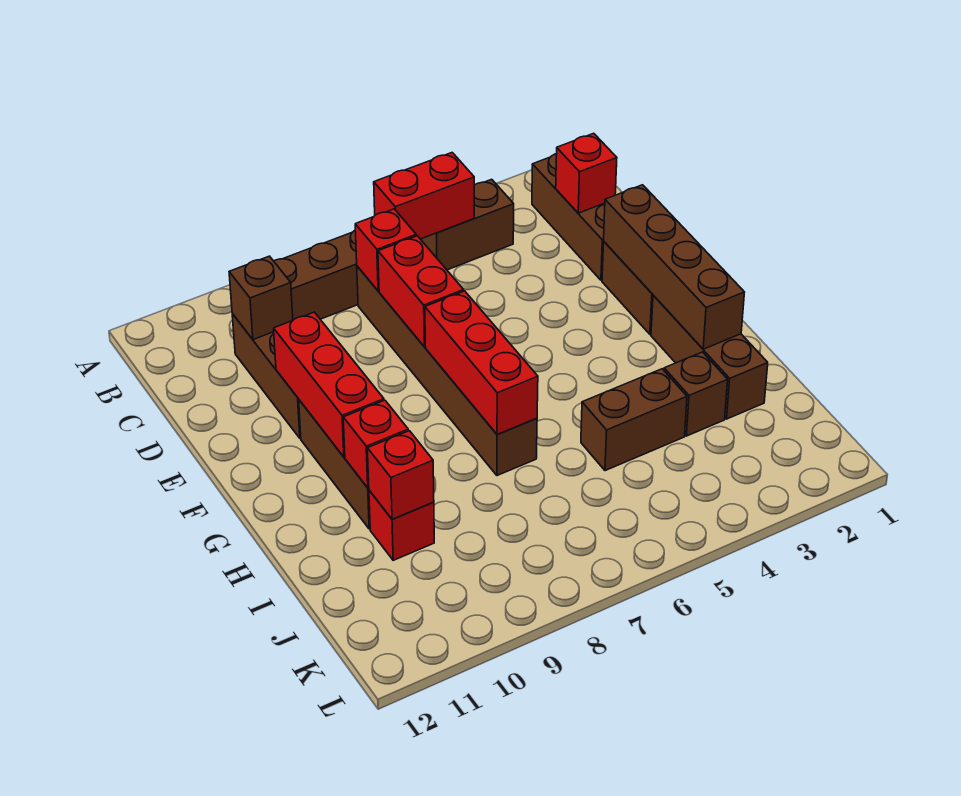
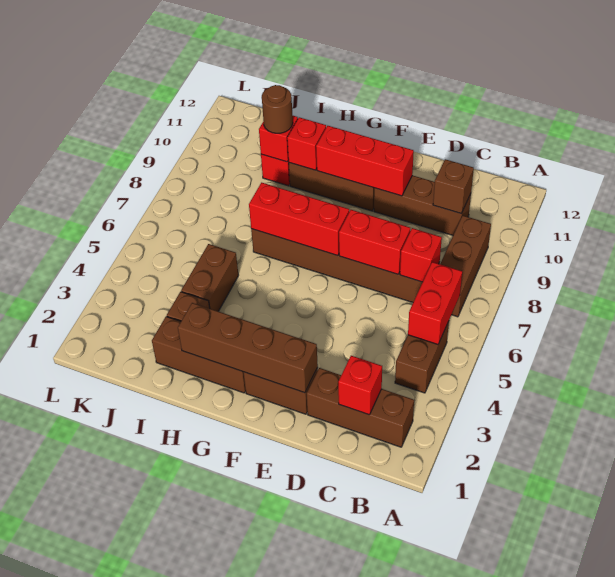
none -> brown round brick I10 level 3

